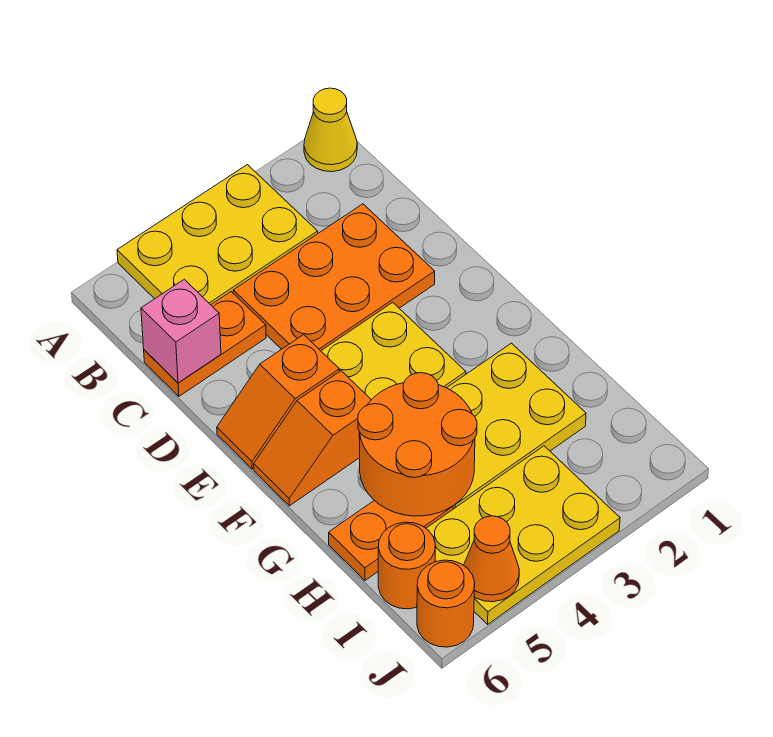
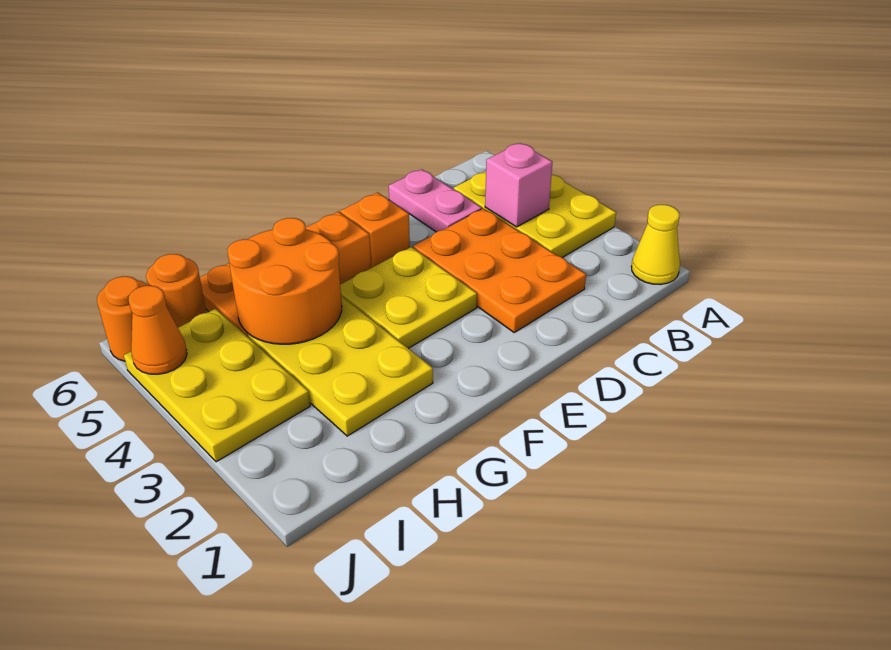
orange plate C5:C6 level 1 -> pink plate C5:C6 level 1
pink brick C6 level 2 -> pink brick B4 level 2

